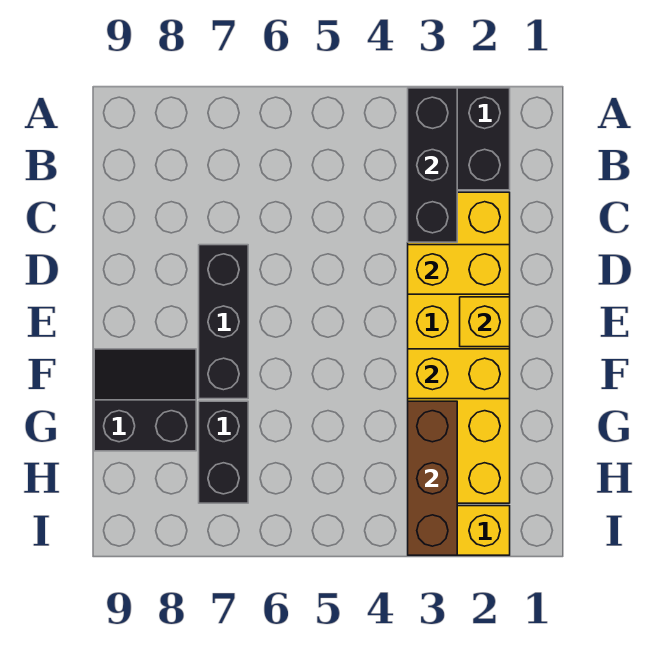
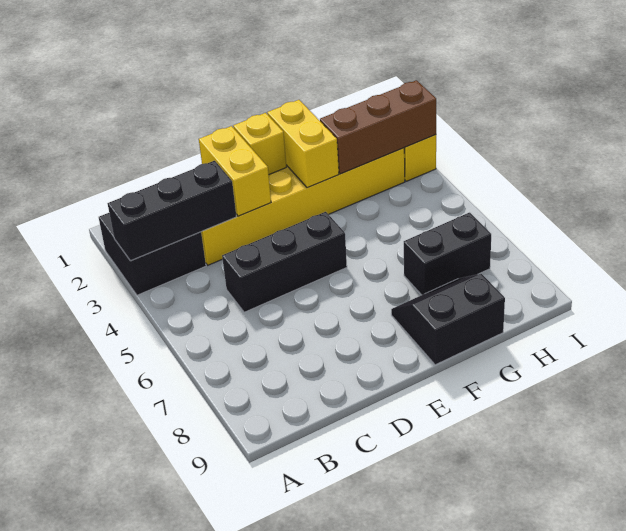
black brick D7:F7 level 1 -> black brick C5:E5 level 1
black slope F8:G9 level 1 top G -> black slope F8:G9 level 1 top 9

